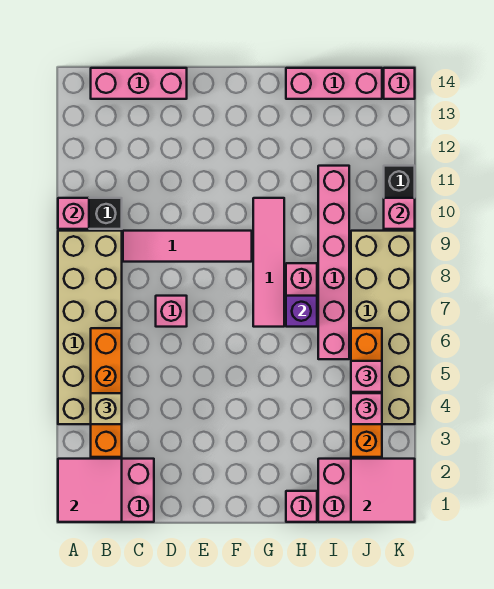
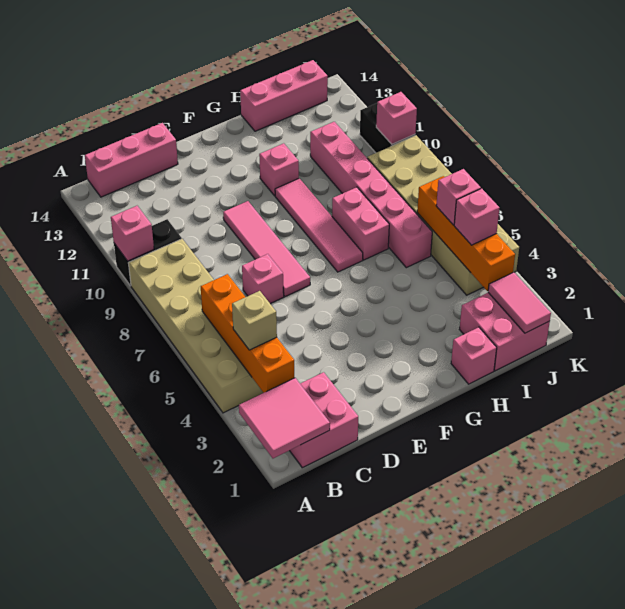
pink tile C9:F9 level 1 -> pink tile E7:E10 level 1
purple brick H7 level 2 -> none
pink tile J1:K2 level 2 -> pink tile J1:J2 level 2
pink brick K14 level 1 -> pink brick G11 level 1

